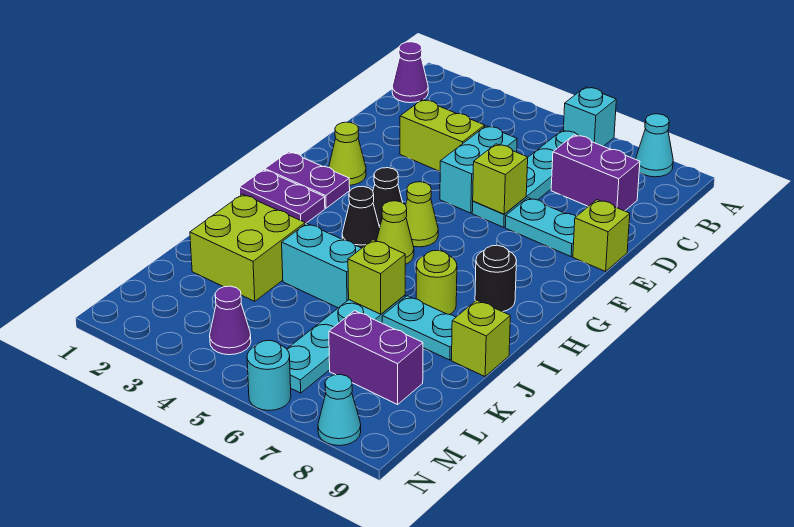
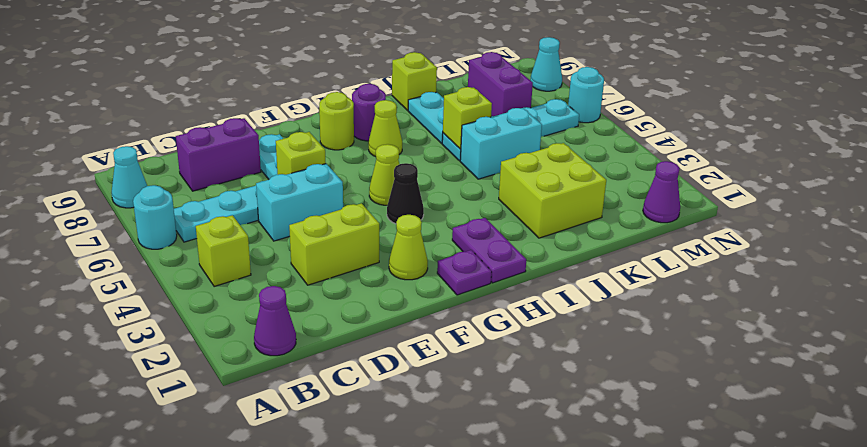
cyan brick A6 level 1 -> cyan round brick A6 level 1
purple brick C7:C8 level 1 -> purple brick C8:D8 level 1
lime brick D3:D4 level 1 -> lime brick D3:E3 level 1
lime brick E9 level 1 -> lime brick B4 level 1
purple plate G1:G2 level 1 -> purple plate G1 level 1
black cone H4 level 1 -> none
lime cone H5 level 1 -> lime cone H7 level 1
black round brick H8 level 1 -> purple round brick H8 level 1
lime round brick I7 level 1 -> lime round brick G8 level 1
cyan brick J4:J5 level 1 -> cyan brick J5:K5 level 1
purple cone M4 level 1 -> purple cone M1 level 1

